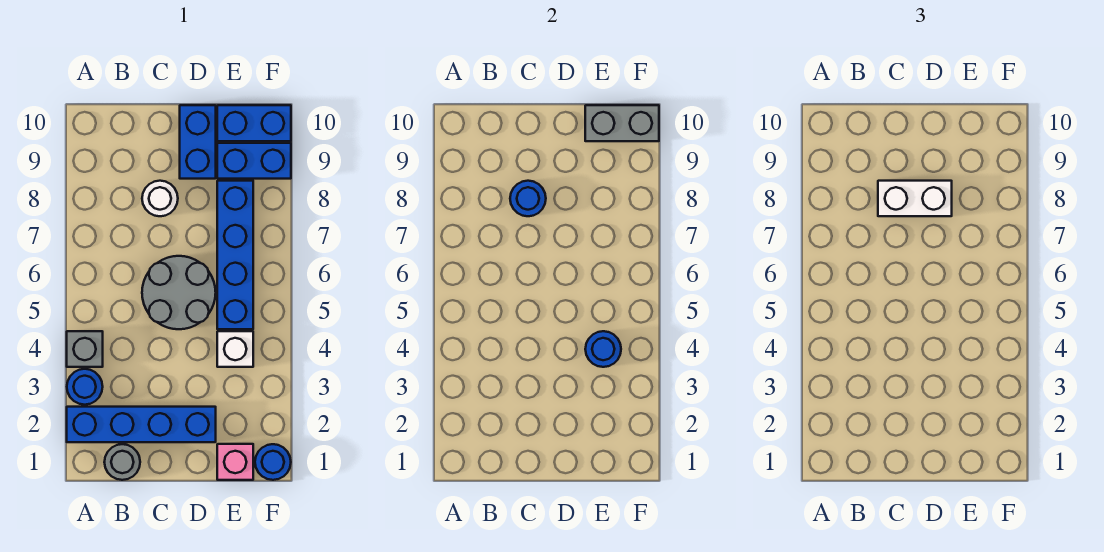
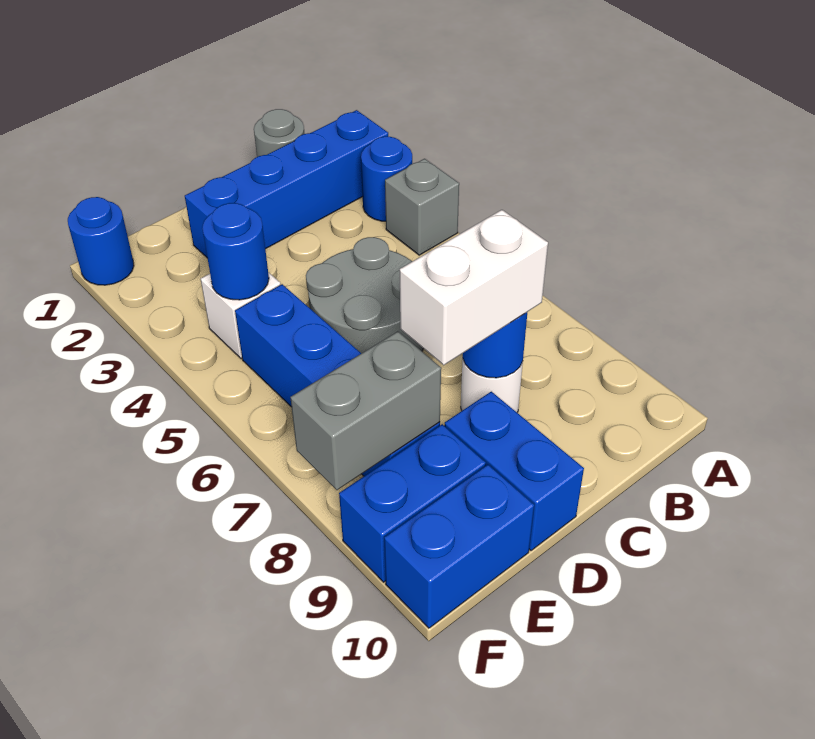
pink brick E1 level 1 -> none
grey brick E10:F10 level 2 -> grey brick E8:F8 level 2

